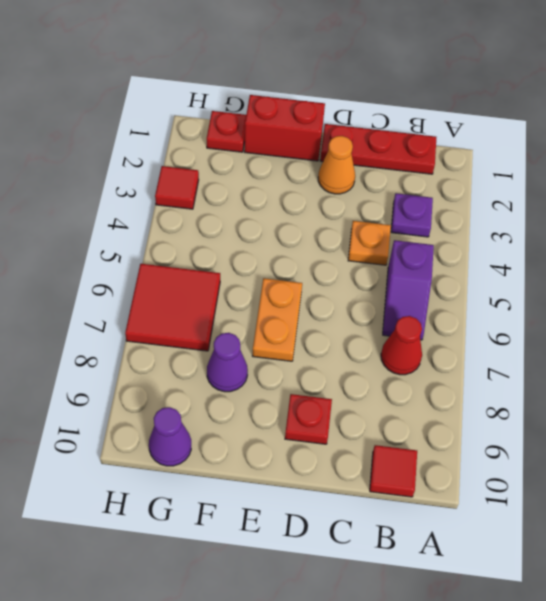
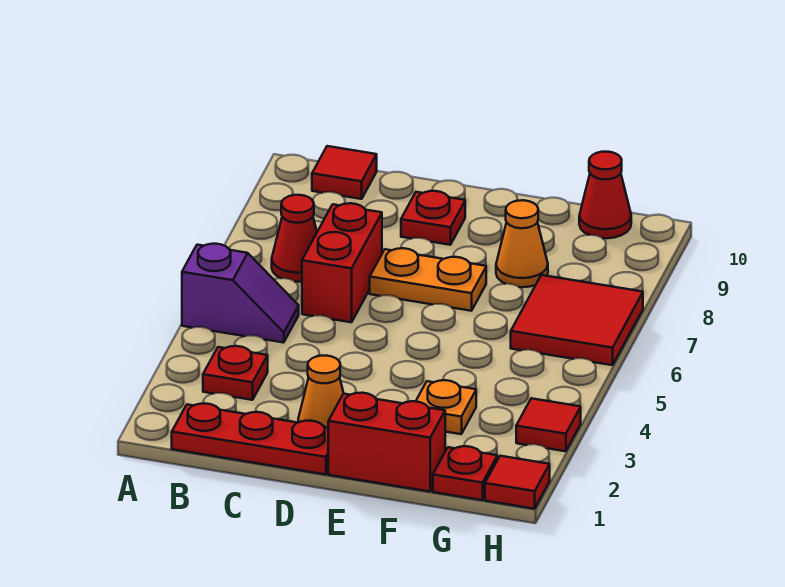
purple plate B3 level 1 -> red plate B3 level 1
purple slope B5:B6 level 1 top 5 -> purple slope A5:B5 level 1 top A
orange plate C4 level 1 -> orange plate F3 level 1
none -> red brick C6:C7 level 1
orange plate E6:E7 level 1 -> orange plate D7:E7 level 1
purple cone F8 level 1 -> orange cone F8 level 1
purple cone G10 level 1 -> red cone G10 level 1
none -> red tile H1 level 1

